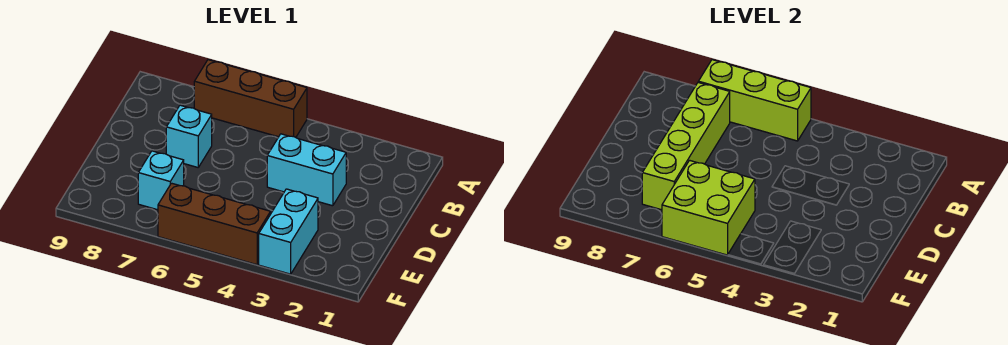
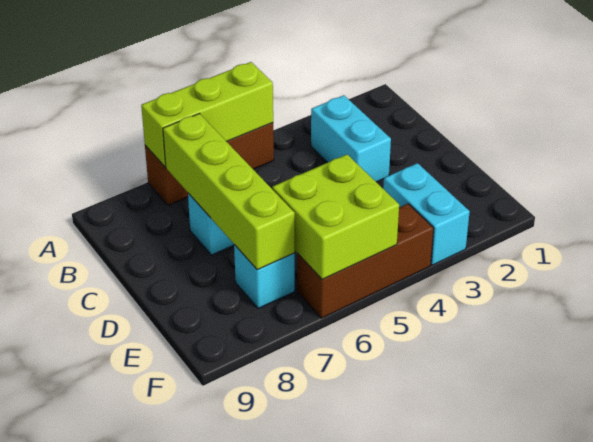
cyan brick C3:C4 level 1 -> cyan brick B3:C3 level 1

